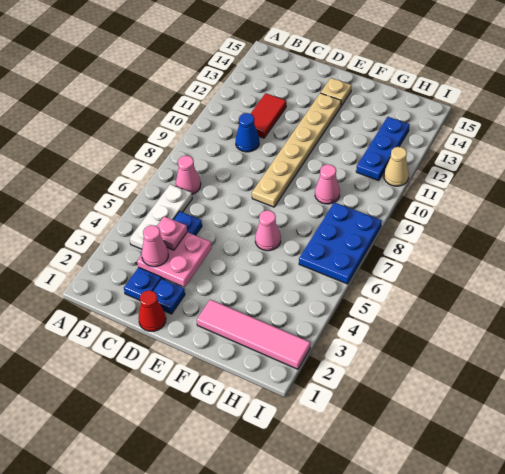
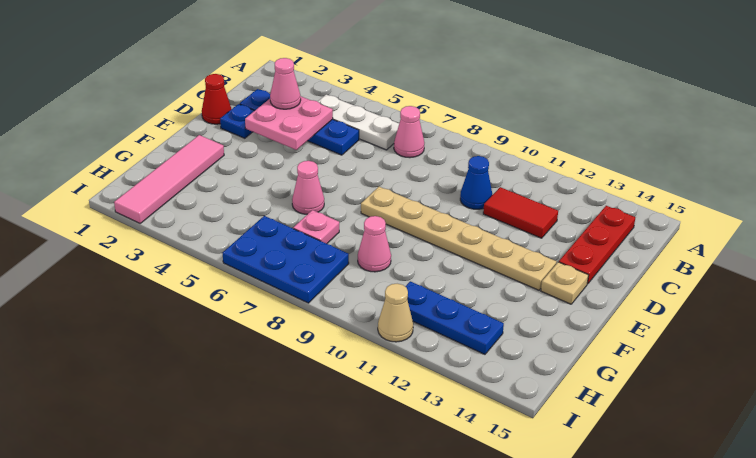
none -> red plate B14:D14 level 1
pink plate C4 level 3 -> pink plate G7 level 1

